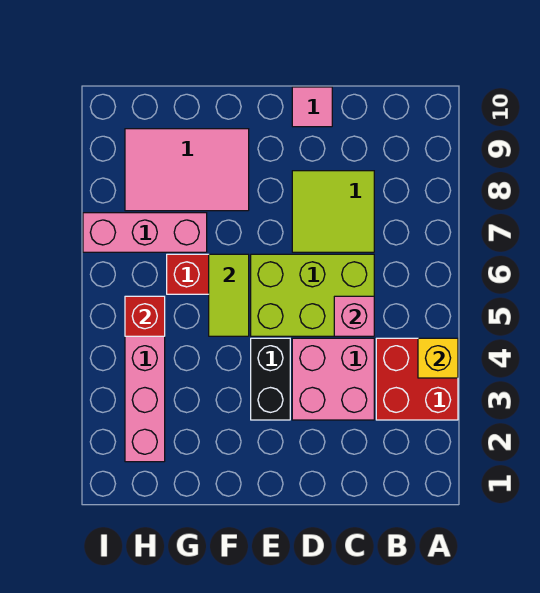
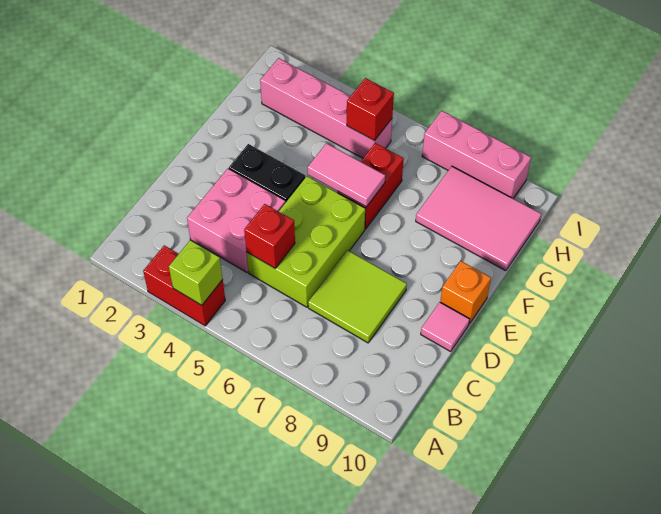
red brick A3:B4 level 1 -> red brick A3:A4 level 1
yellow brick A4 level 2 -> lime brick A4 level 2
pink brick C5 level 2 -> red brick C5 level 2
none -> orange brick E10 level 1
lime tile F5:F6 level 2 -> pink tile F5:F6 level 2
pink tile F8:H9 level 1 -> pink tile G8:H10 level 1
pink brick G7:I7 level 1 -> pink brick I7:I9 level 1

